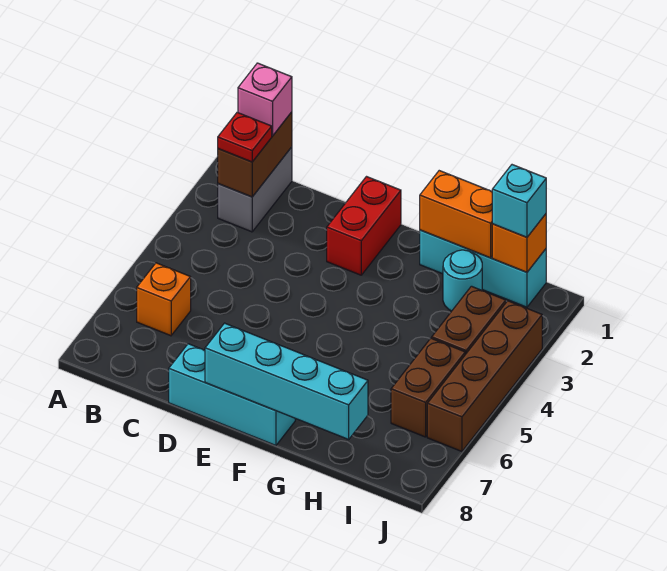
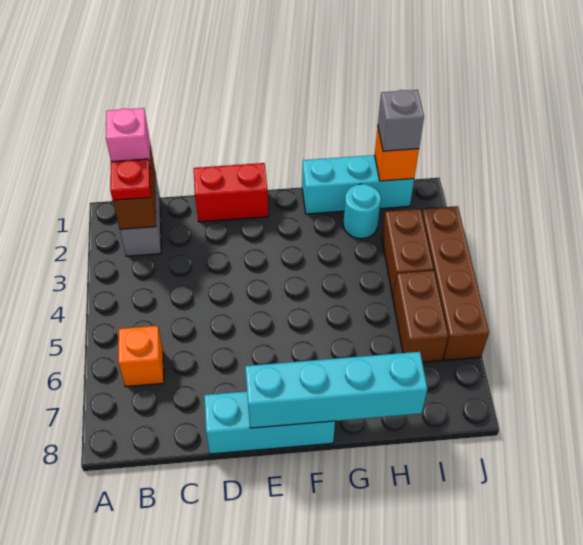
red brick E1:E2 level 1 -> red brick D1:E1 level 1
orange brick G1:H1 level 2 -> none
cyan brick I1 level 3 -> grey brick I1 level 3

